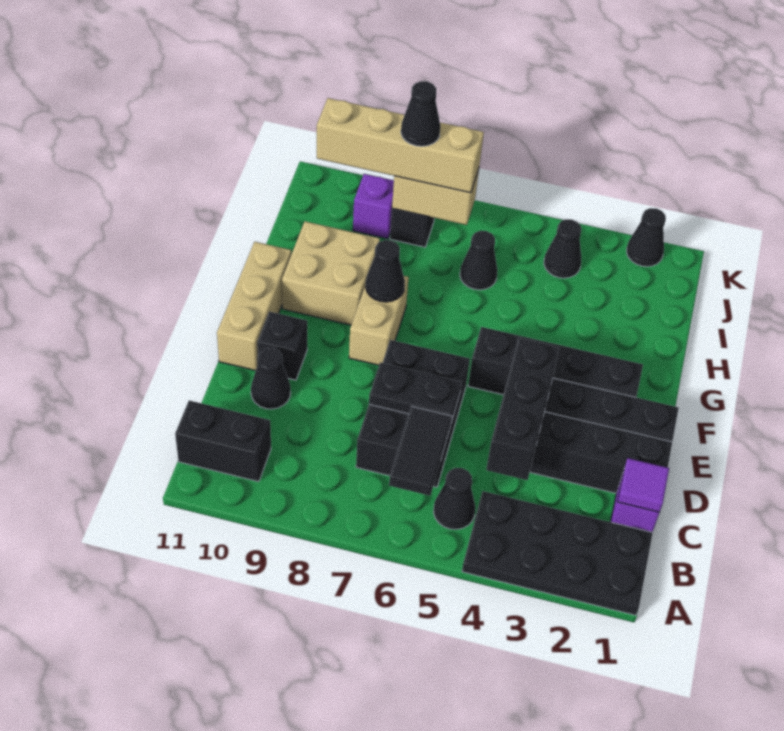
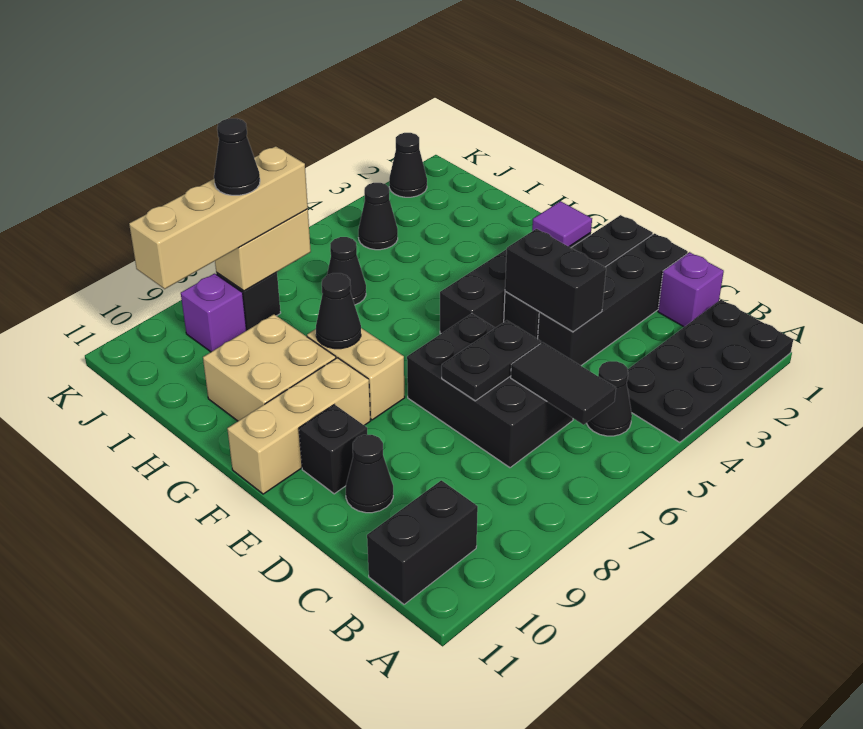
purple tile C1 level 2 -> purple tile F2 level 2
black brick C4:E4 level 2 -> black brick D4:E4 level 2
tan brick E11:G11 level 1 -> tan brick F9:F11 level 1

